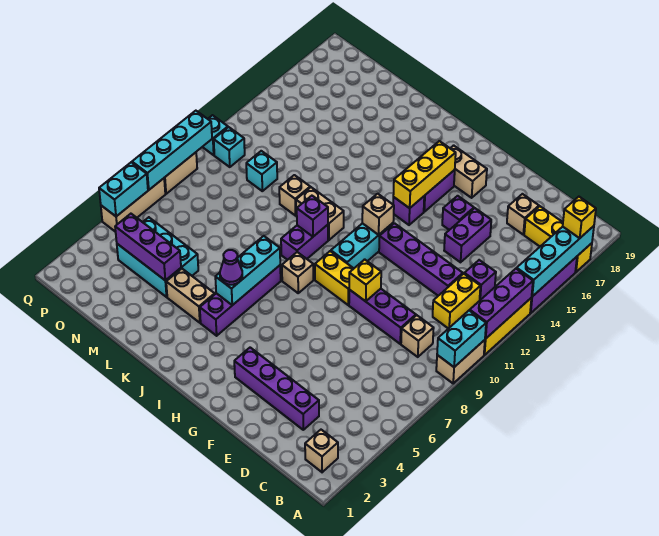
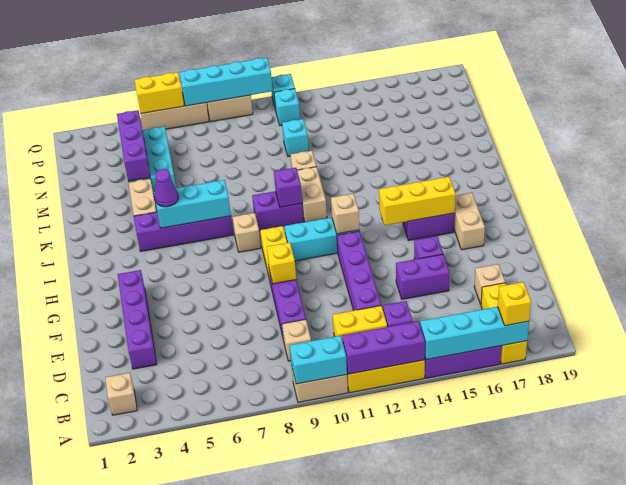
purple brick H14 level 1 -> none
cyan brick Q5:Q6 level 2 -> yellow brick Q5:Q6 level 2

